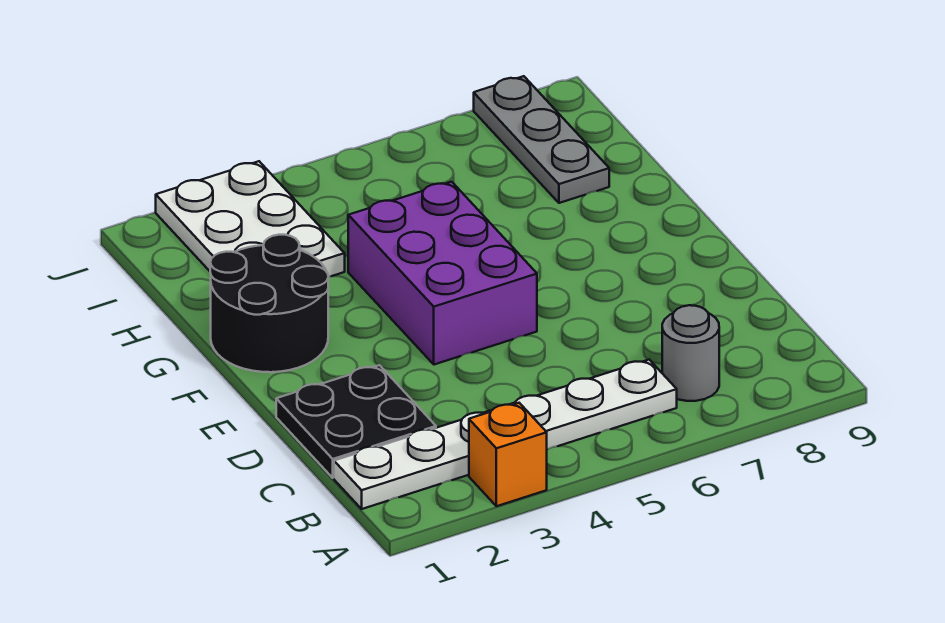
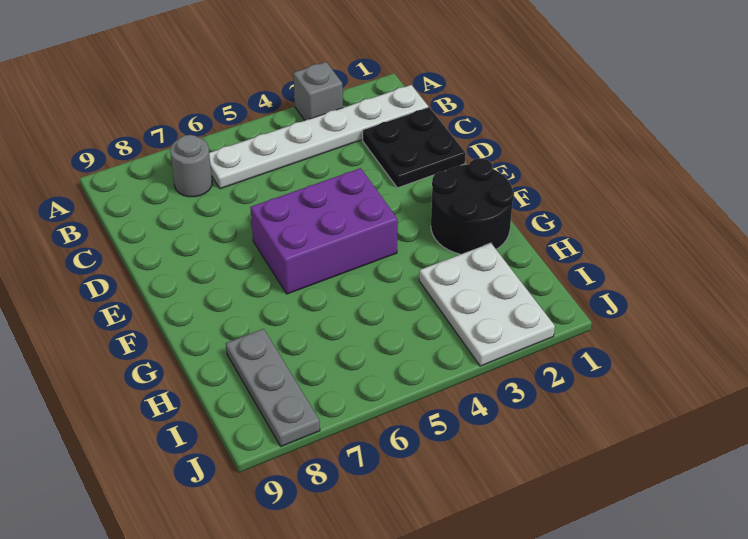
orange brick A3 level 1 -> grey brick A3 level 1
purple brick E4:G5 level 1 -> purple brick E4:F6 level 1

